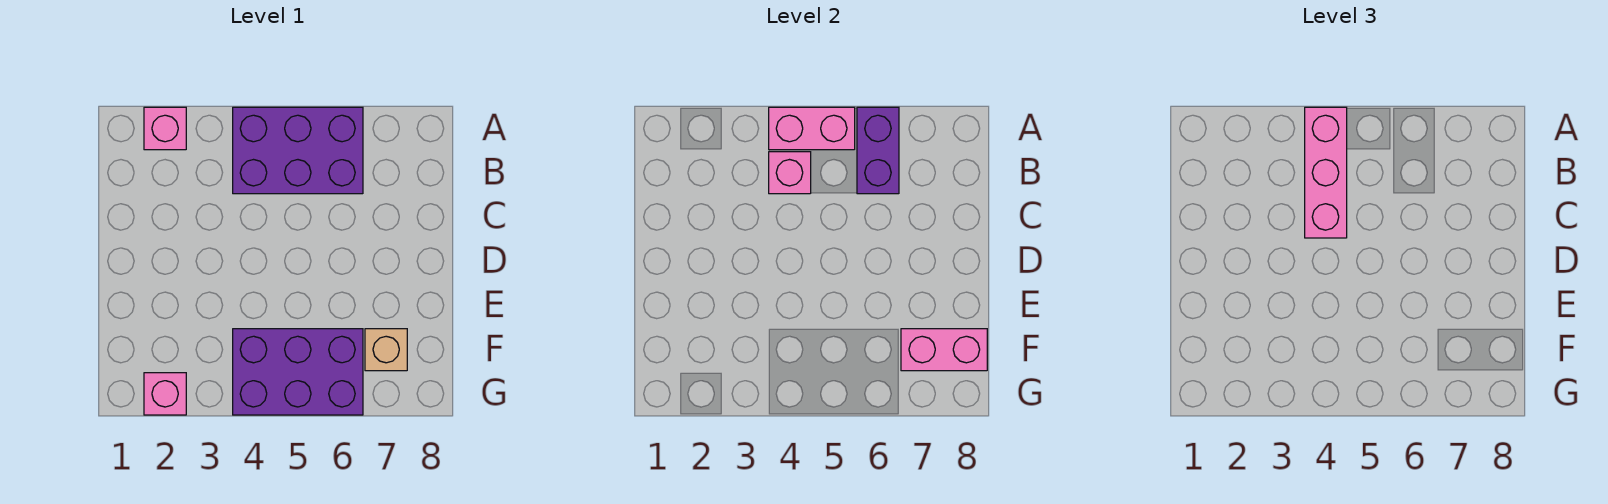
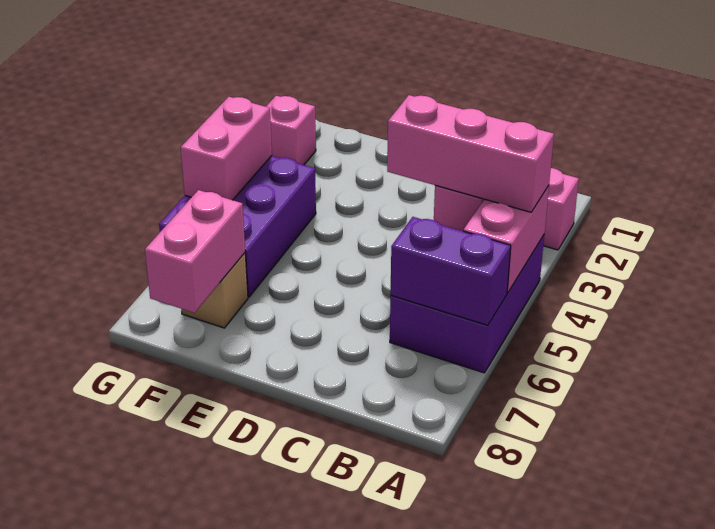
none -> pink brick G4:G5 level 2

